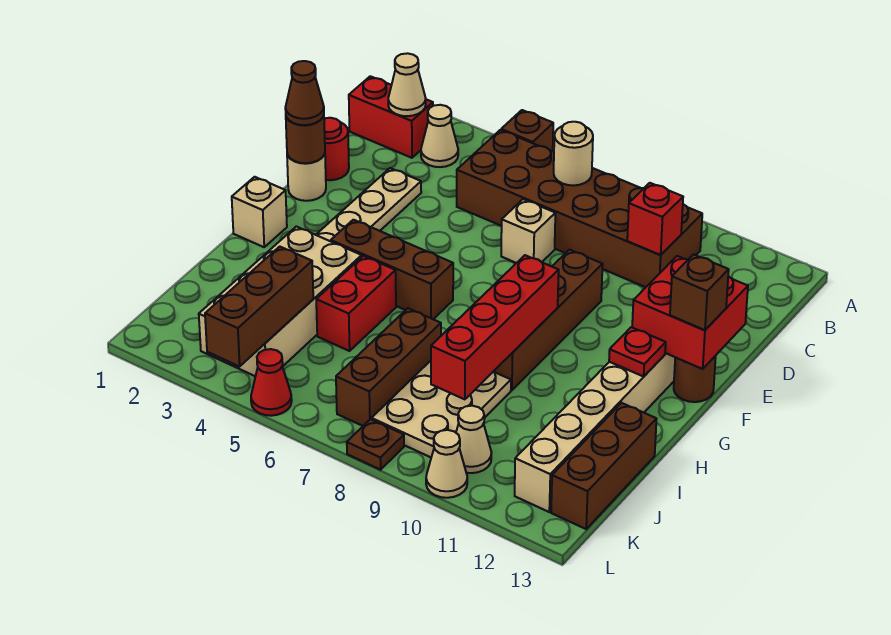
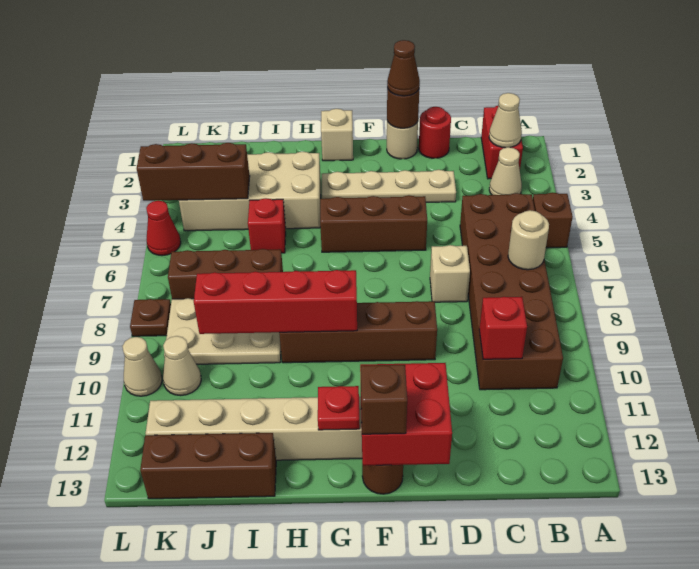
brown brick G4:G6 level 1 -> brown brick E5:G5 level 1
red brick H5:I5 level 1 -> red brick I5 level 1

